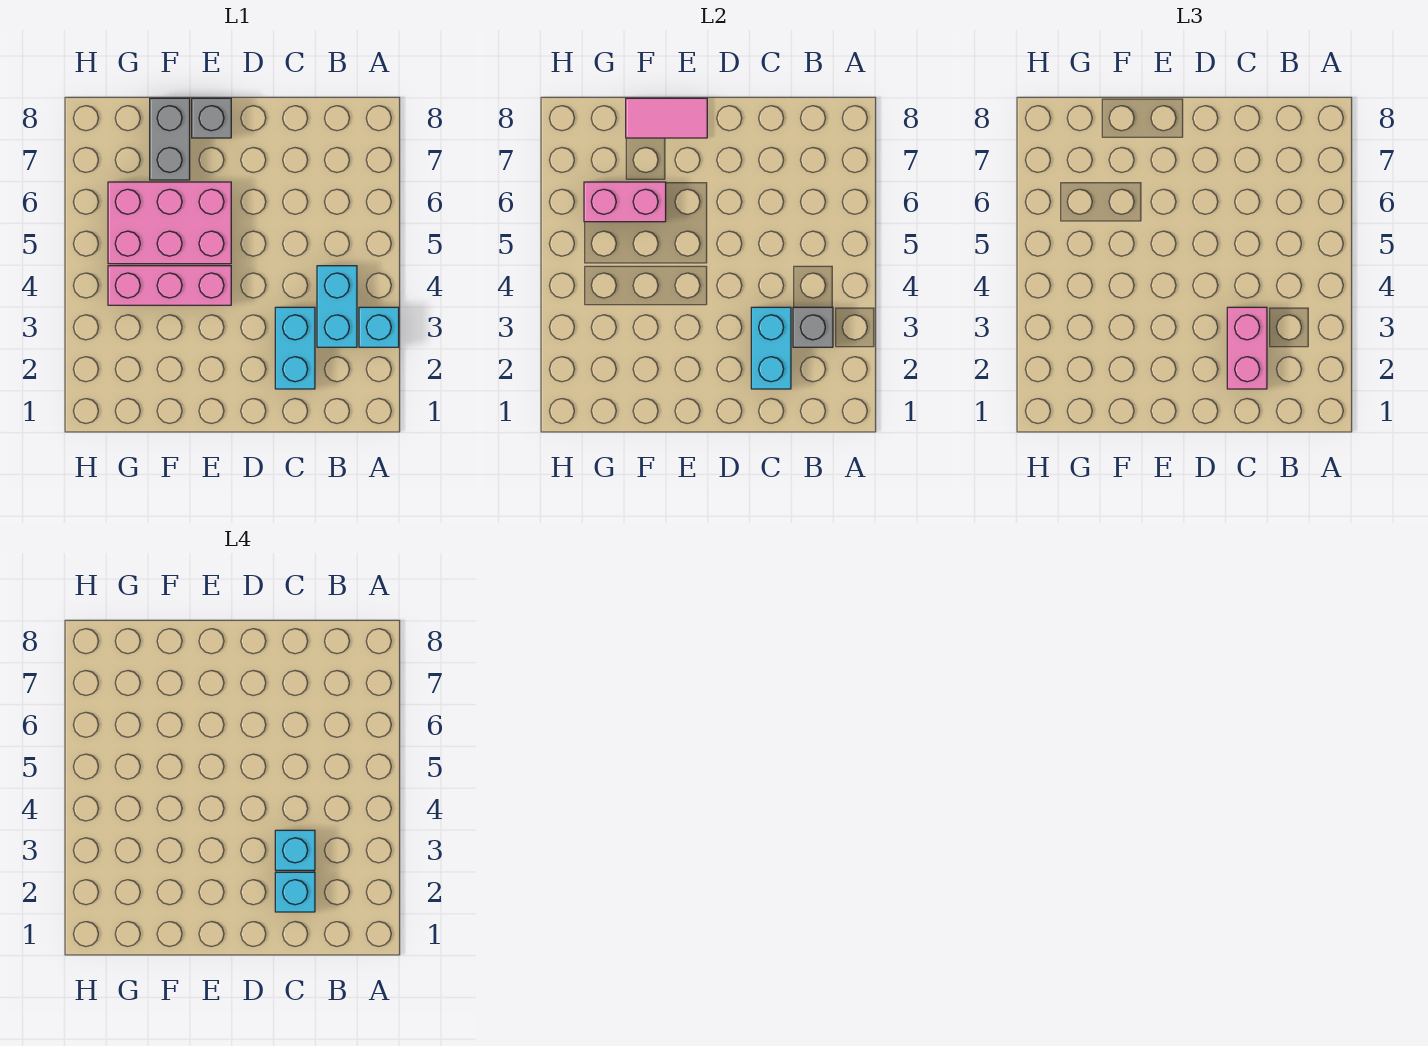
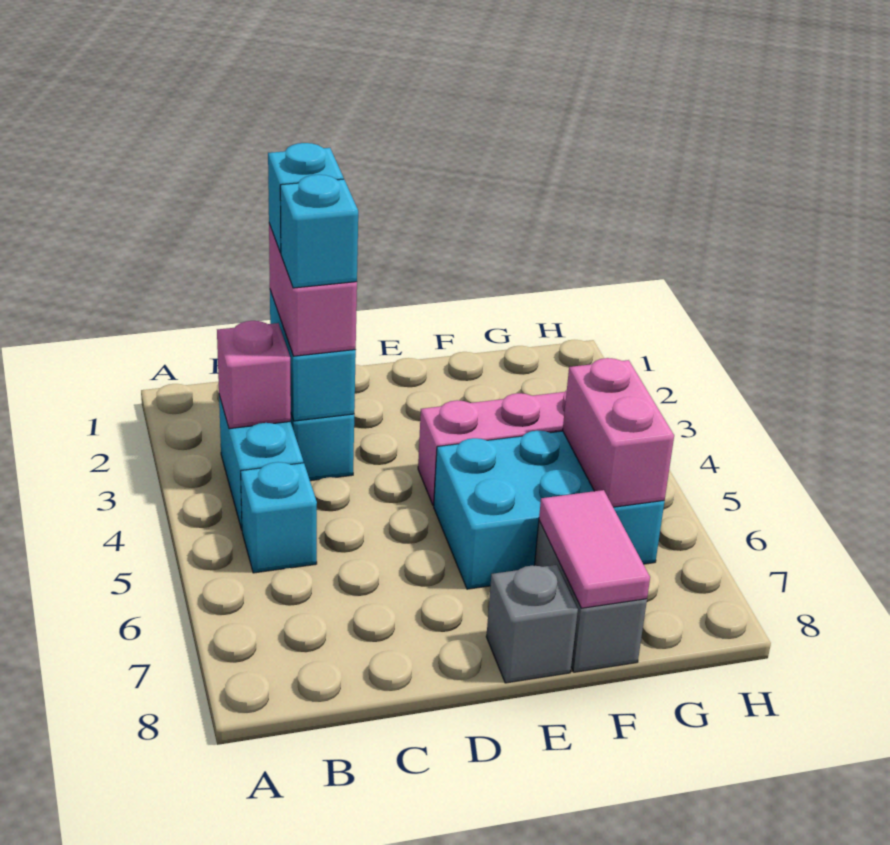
cyan brick A3 level 1 -> cyan brick B5 level 1
grey brick B3 level 2 -> pink brick B3 level 2
pink brick E5:G6 level 1 -> cyan brick E5:G6 level 1
pink tile E8:F8 level 2 -> pink tile F7:F8 level 2
pink brick F6:G6 level 2 -> pink brick G5:G6 level 2

